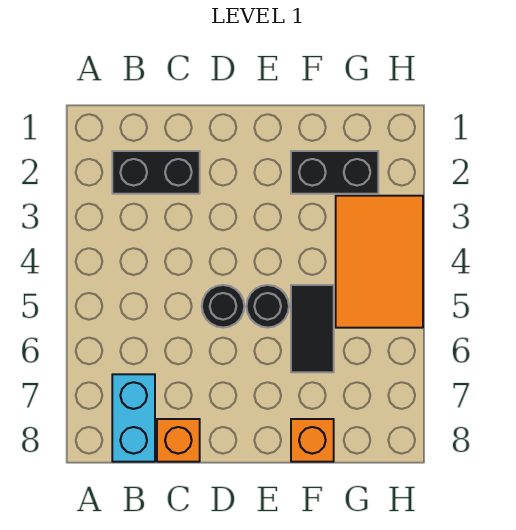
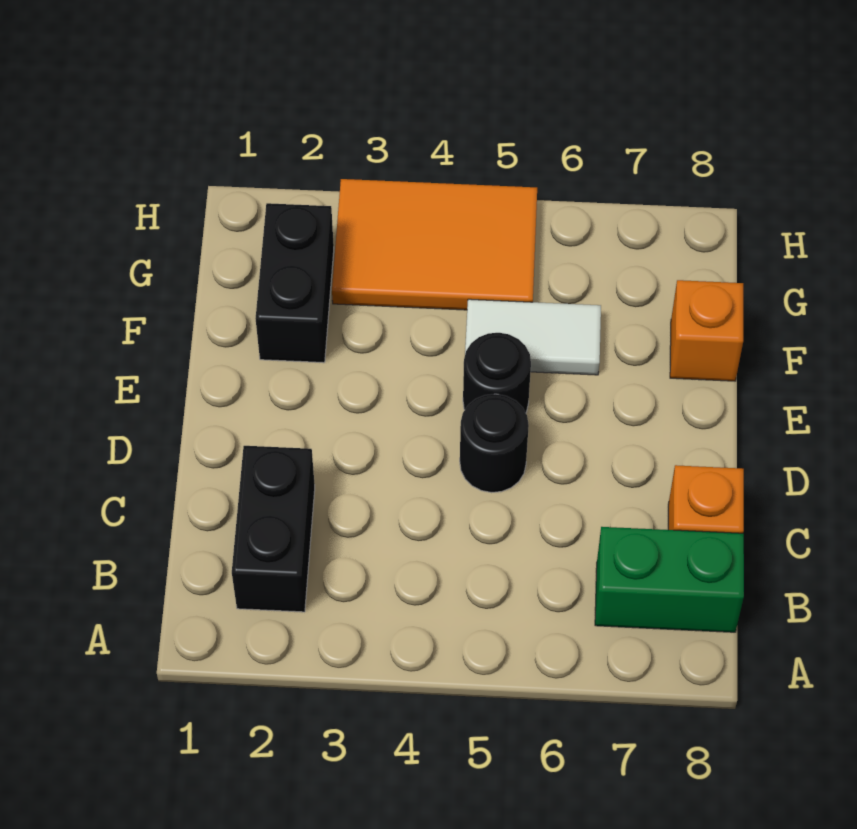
cyan brick B7:B8 level 1 -> green brick B7:B8 level 1
black tile F5:F6 level 1 -> white tile F5:F6 level 1

